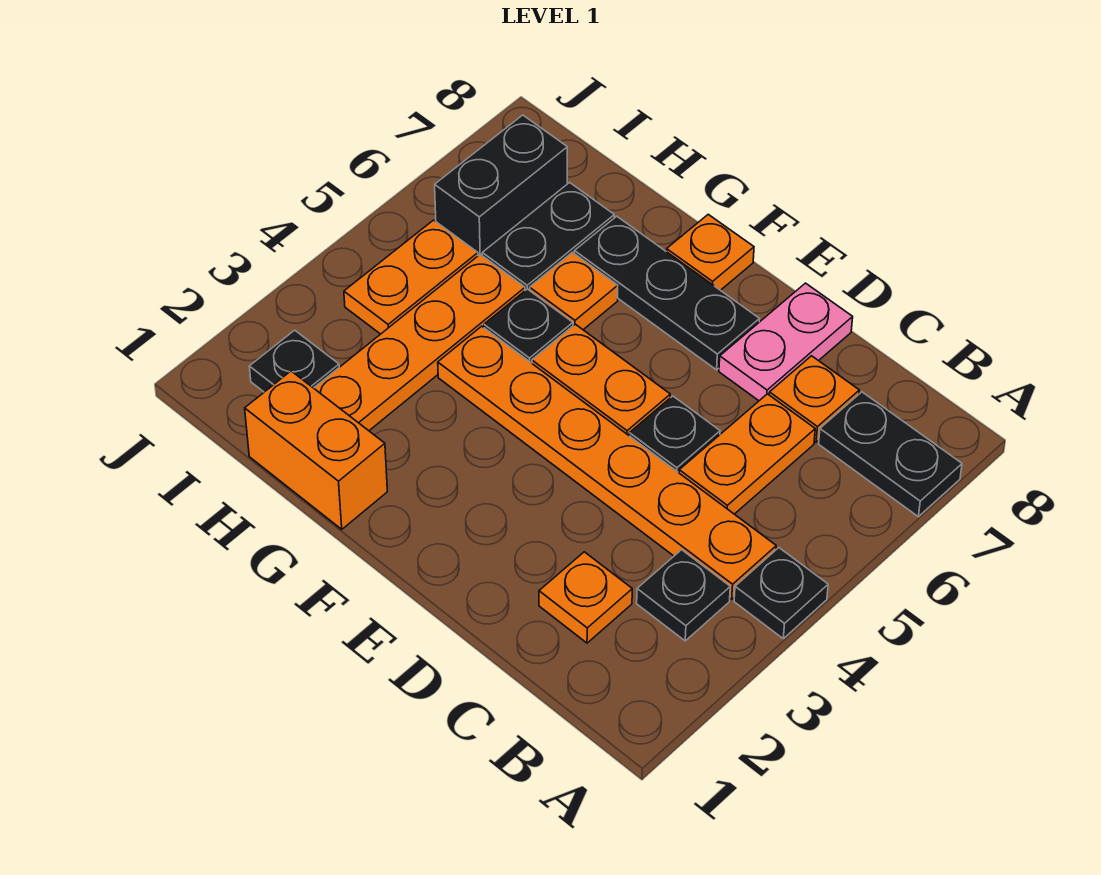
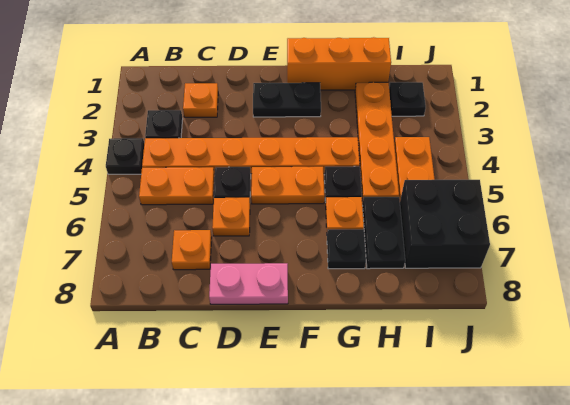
black plate A7:B7 level 1 -> black plate E2:F2 level 1
orange plate C5:C6 level 1 -> orange plate B5:C5 level 1
pink plate D7:D8 level 1 -> pink plate D8:E8 level 1
black plate E7:G7 level 1 -> black plate G7 level 1
orange plate F8 level 1 -> orange plate D6 level 1
orange brick G1:H1 level 1 -> orange brick F1:H1 level 1
black brick I6:I7 level 1 -> black brick I6:J7 level 1

